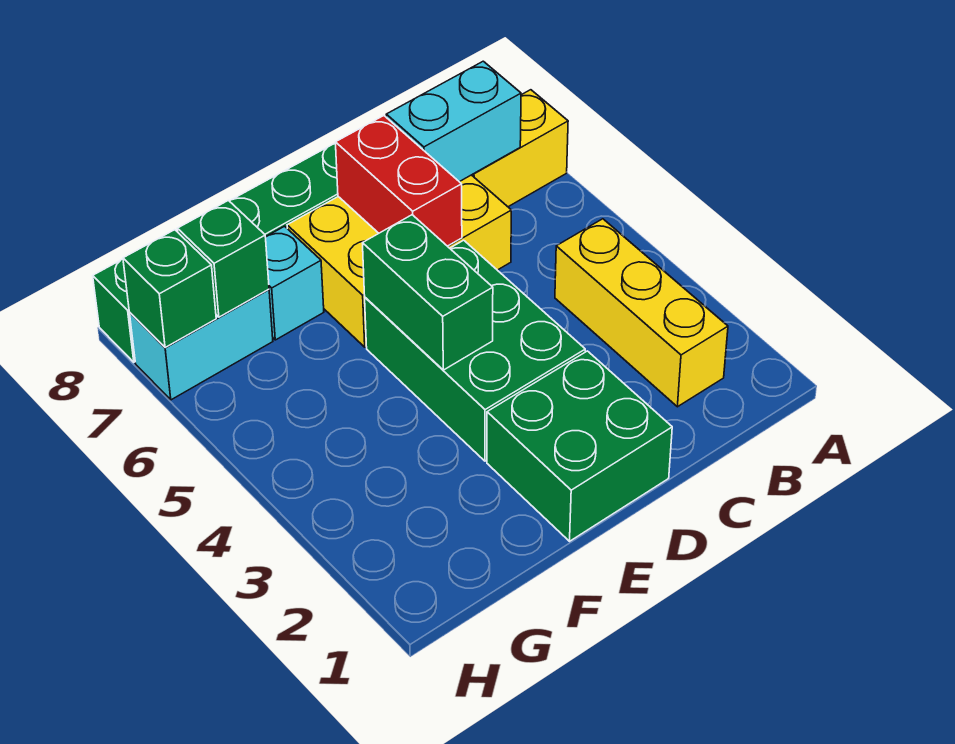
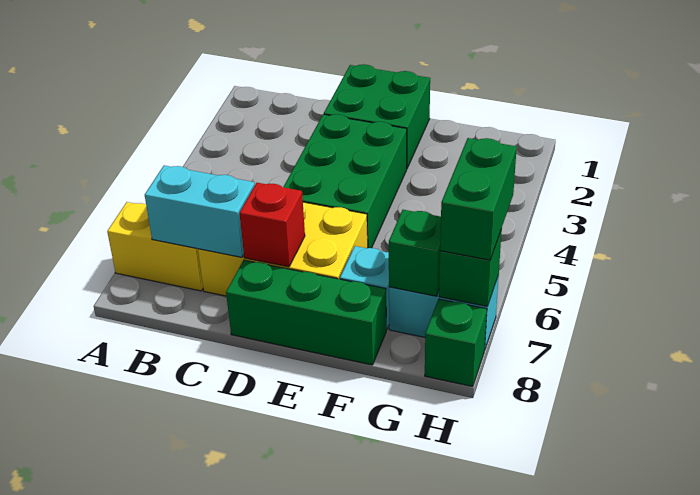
yellow brick B2:B4 level 1 -> none
red brick D6:D7 level 2 -> red brick D7 level 2
green brick E4:E5 level 2 -> green brick H6:H7 level 3

